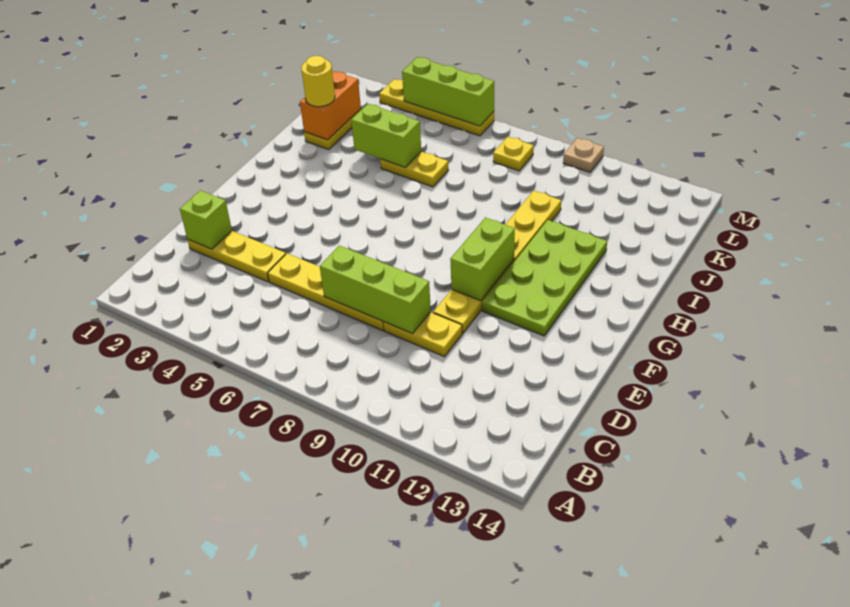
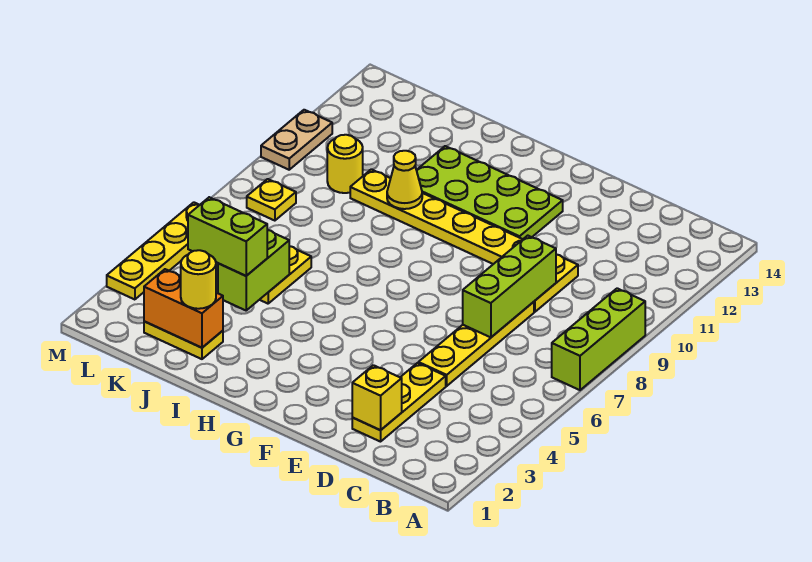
lime brick D2 level 2 -> yellow brick D2 level 2
lime brick F10:G10 level 2 -> lime brick J4:K4 level 3
none -> yellow cone I10 level 2
none -> yellow round brick K10 level 1
lime brick M4:M6 level 2 -> lime brick A7:A9 level 1
tan plate M10 level 1 -> tan plate M10:M11 level 1

